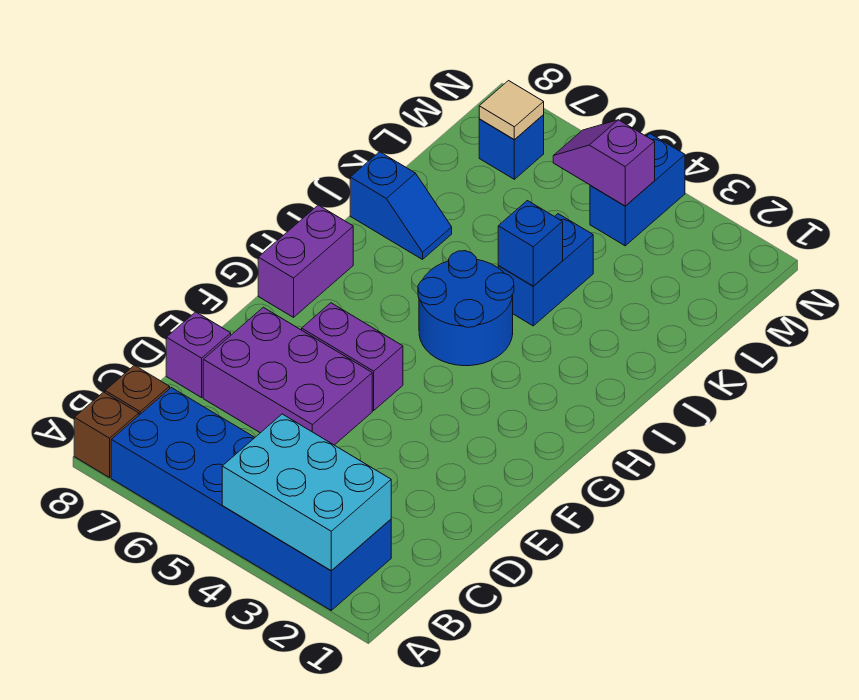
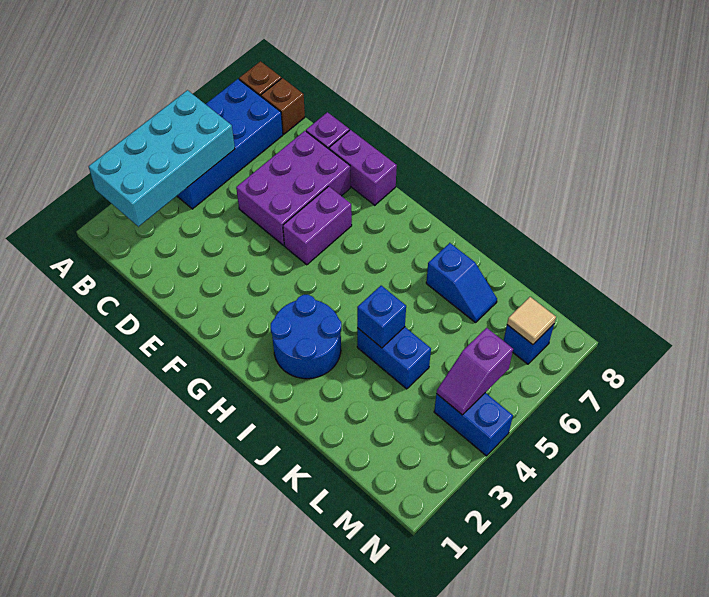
blue brick A2:B7 level 1 -> blue brick A4:B7 level 1
cyan brick A2:B4 level 2 -> cyan brick A2:B5 level 2
purple brick G8:H8 level 1 -> purple brick E8:F8 level 1
blue round brick H4:I5 level 1 -> blue round brick H2:I3 level 1
blue slope J7:J8 level 1 top 8 -> blue slope J7:K7 level 1 top J
purple slope M4:M5 level 2 top 4 -> purple slope M4:M5 level 2 top 5

